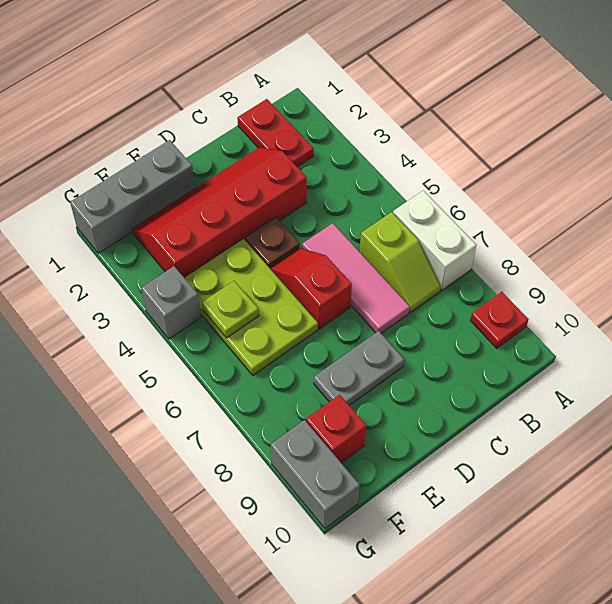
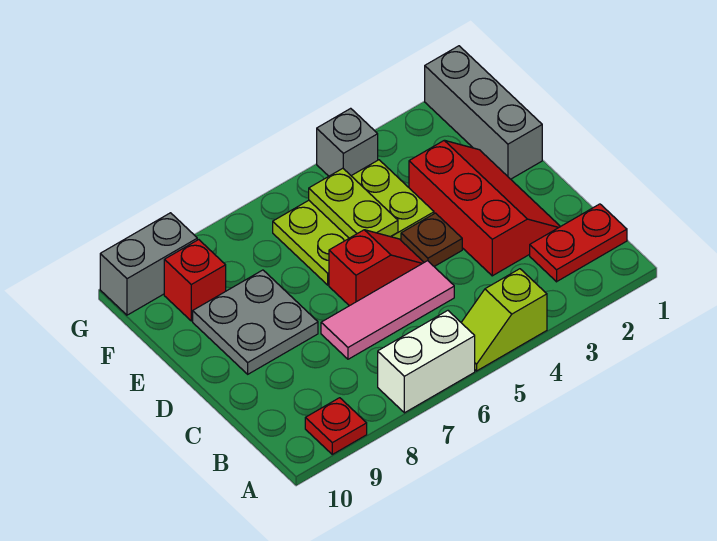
lime slope B6:B7 level 1 top 6 -> lime slope A4:A5 level 1 top 4
red slope C2:F3 level 1 top 3 -> red slope C2:E3 level 1 top 3
grey plate D8:E8 level 1 -> grey plate D8:E9 level 1
lime plate F5 level 2 -> lime plate E5:F5 level 2

